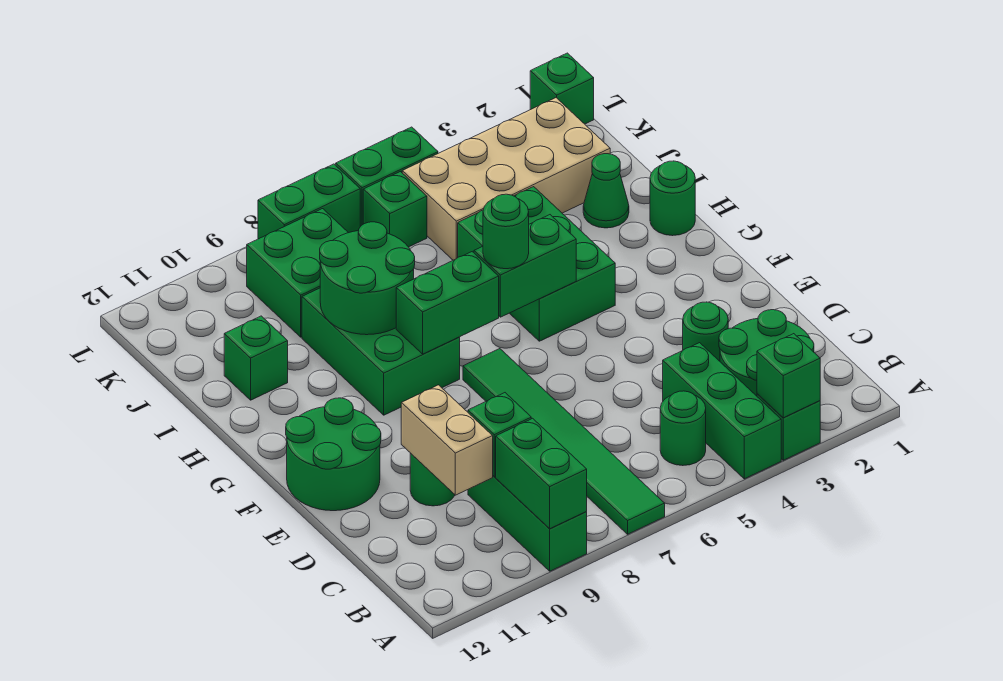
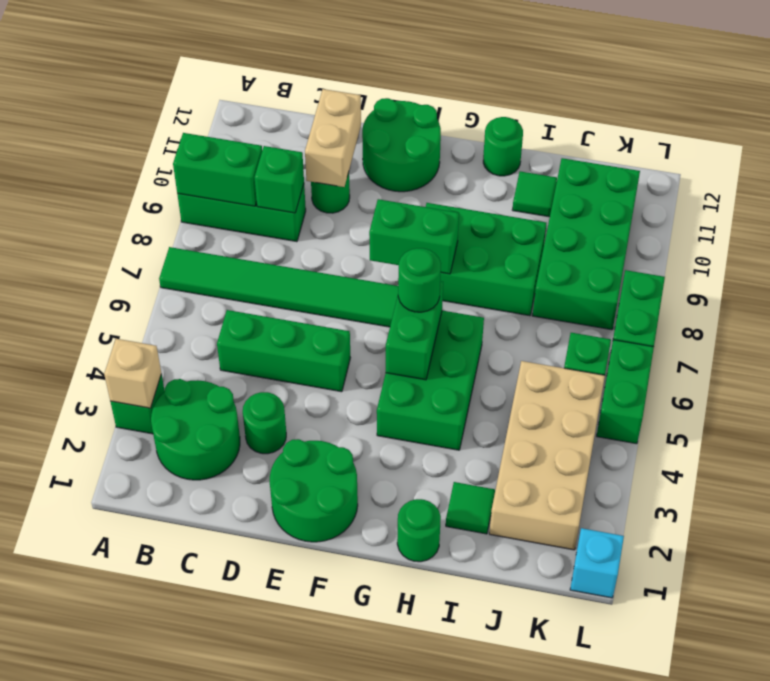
green brick A3 level 2 -> tan brick A3 level 2
green brick A4:C4 level 1 -> green brick C5:E5 level 1
green round brick B5 level 1 -> green round brick H12 level 1
tan brick C10:D10 level 2 -> tan brick D10:D11 level 2
green brick G4:I5 level 1 -> green brick G4:H6 level 1
green brick G7:G8 level 2 -> green brick F8:G8 level 2
green round brick H8:I9 level 2 -> green round brick E1:F2 level 1
green cone I2 level 1 -> green tile I2 level 1
green brick I11 level 1 -> green tile I11 level 1
green brick J8:K9 level 1 -> green brick J8:K11 level 1
green brick L1 level 1 -> cyan brick L1 level 1

